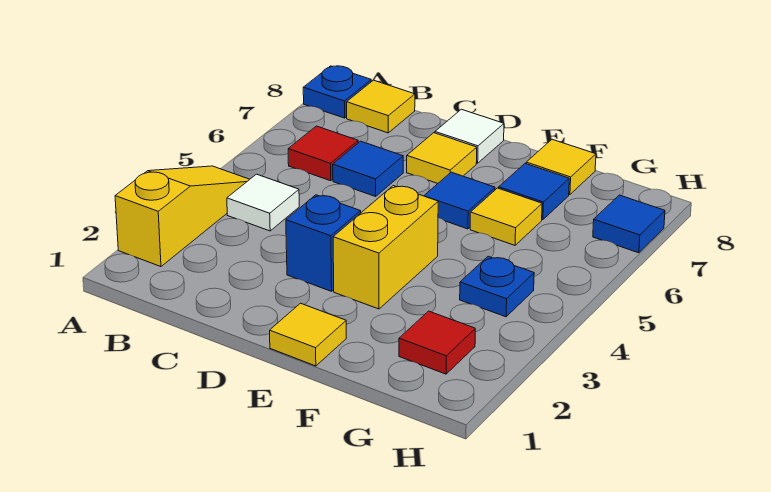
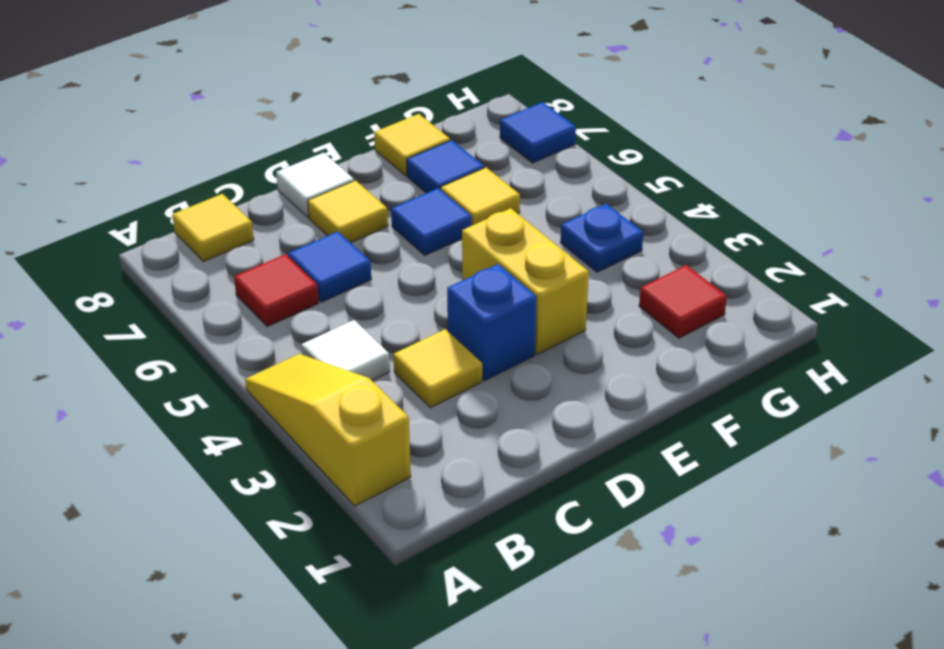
blue plate A8 level 1 -> none
yellow tile E1 level 1 -> yellow tile C3 level 1

